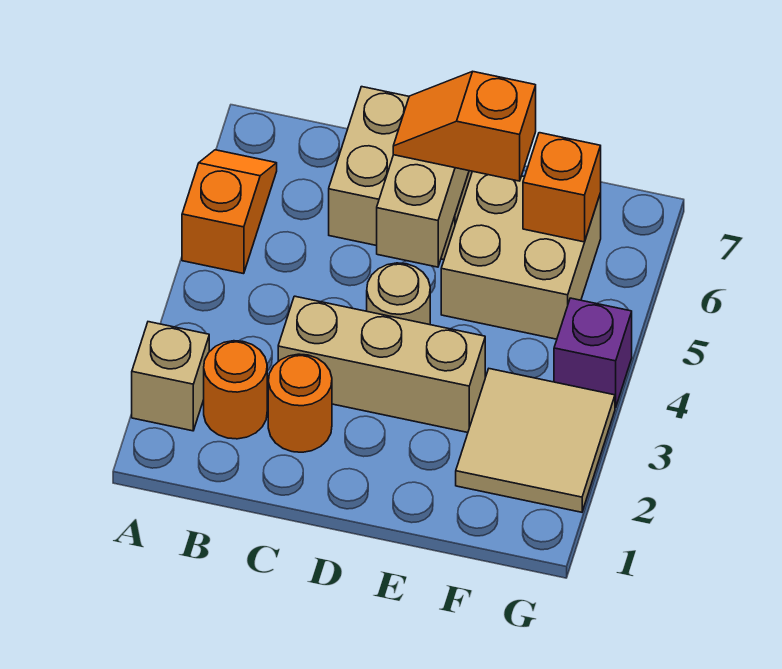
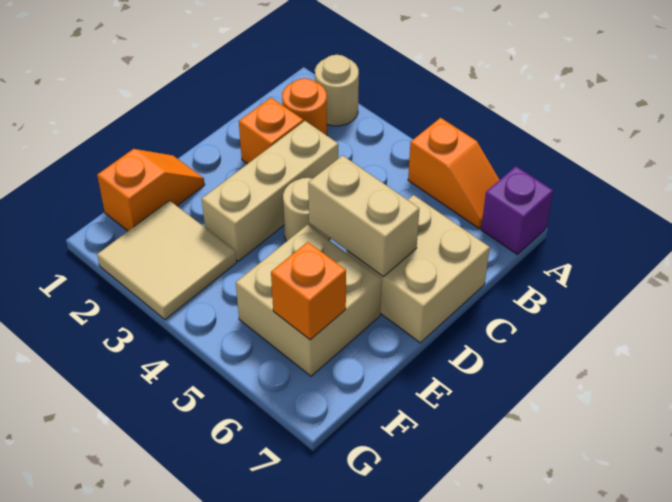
tan brick A2 level 1 -> tan round brick A2 level 1
orange round brick C2 level 1 -> orange brick C2 level 1
orange slope D6:E6 level 3 top E -> orange slope E1:F1 level 1 top F
purple brick G4 level 1 -> purple brick A7 level 1

